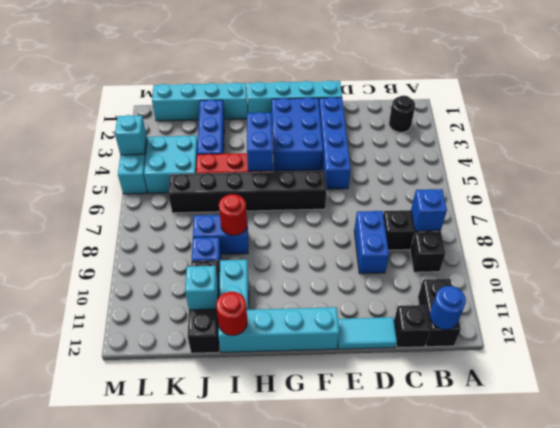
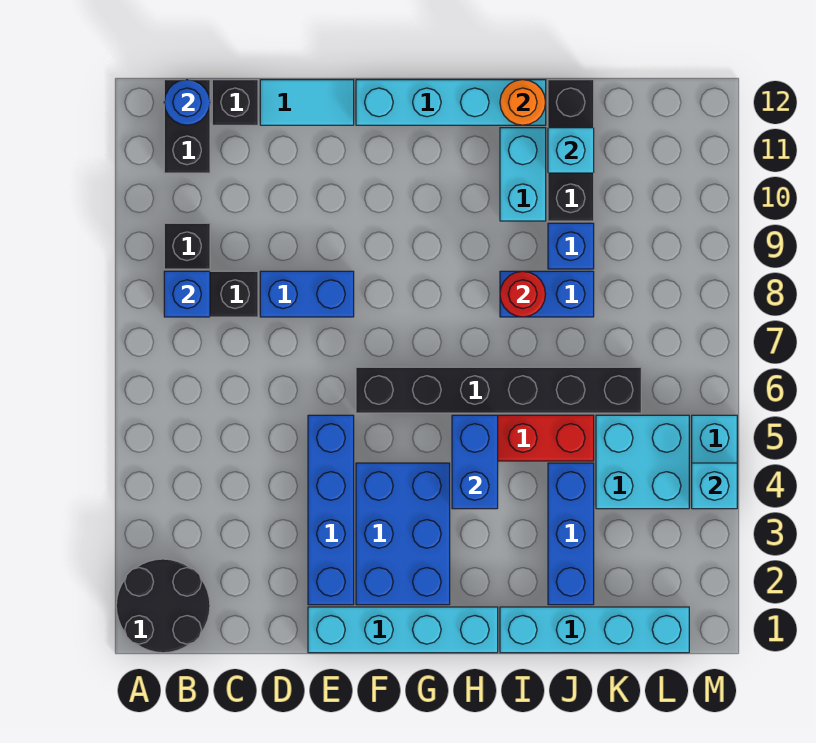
black round brick B2 level 1 -> black round brick A1:B2 level 1
blue brick D8:D9 level 1 -> blue brick D8:E8 level 1
red round brick I12 level 2 -> orange round brick I12 level 2

